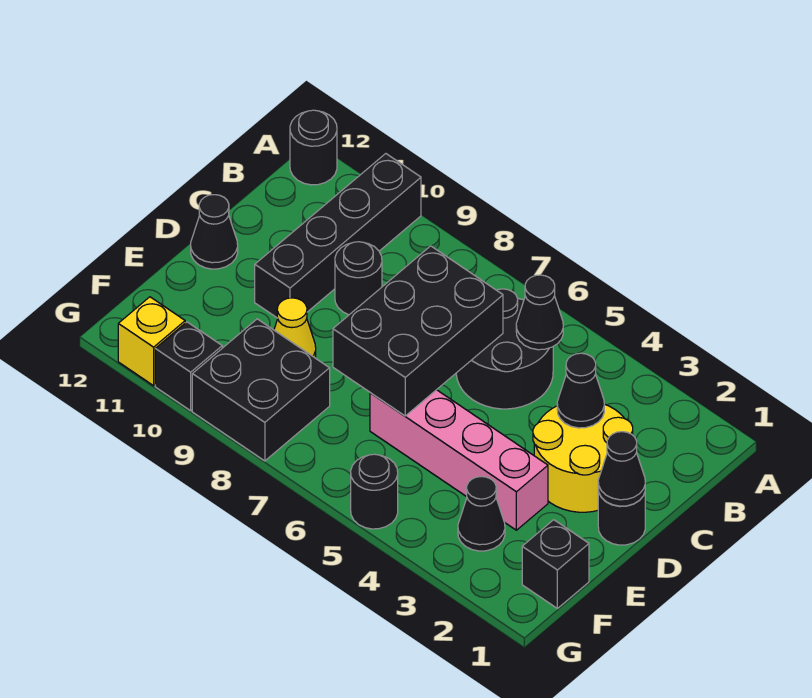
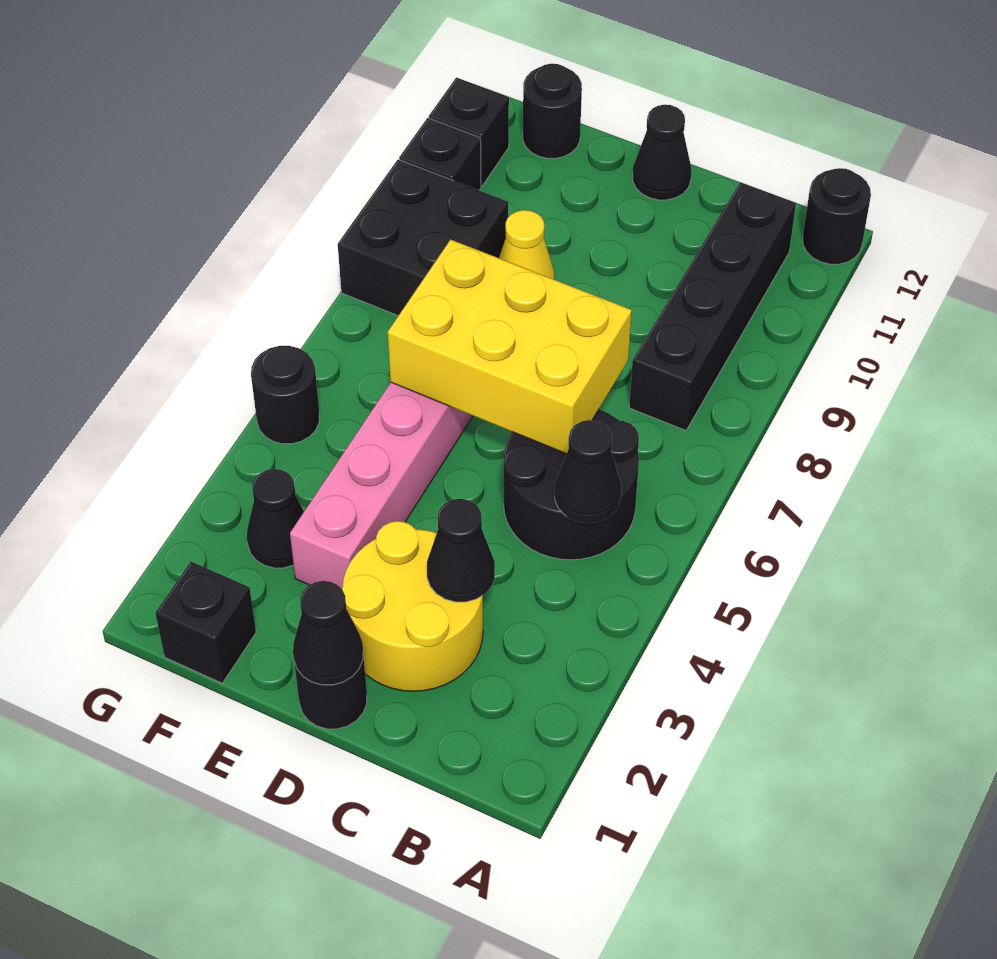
black brick A10:D10 level 1 -> black brick B8:B11 level 1
black brick C6:E7 level 2 -> yellow brick C6:E7 level 2
black round brick C9 level 1 -> black round brick F12 level 1
yellow brick G11 level 1 -> black brick G11 level 1

